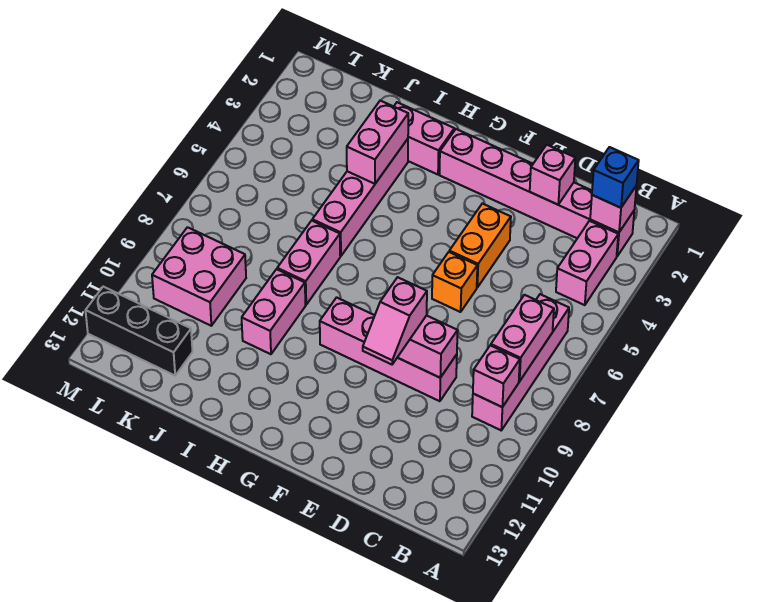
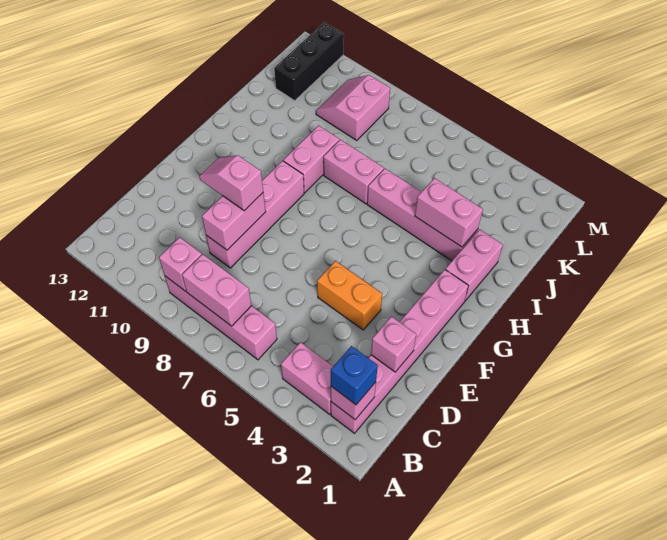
orange brick E6 level 1 -> none
pink brick I9:I10 level 1 -> pink brick H9:I9 level 1
pink brick K9:L10 level 1 -> pink slope K9:L10 level 1 top 9

